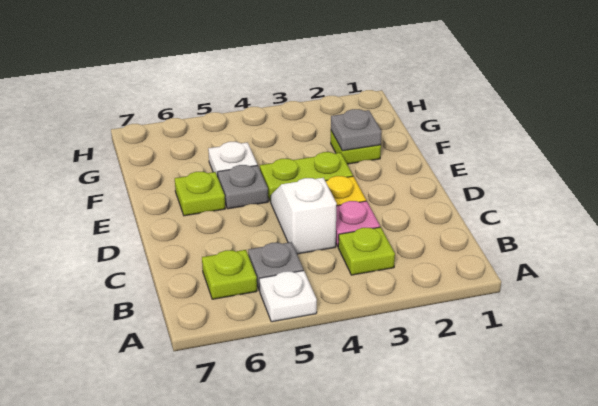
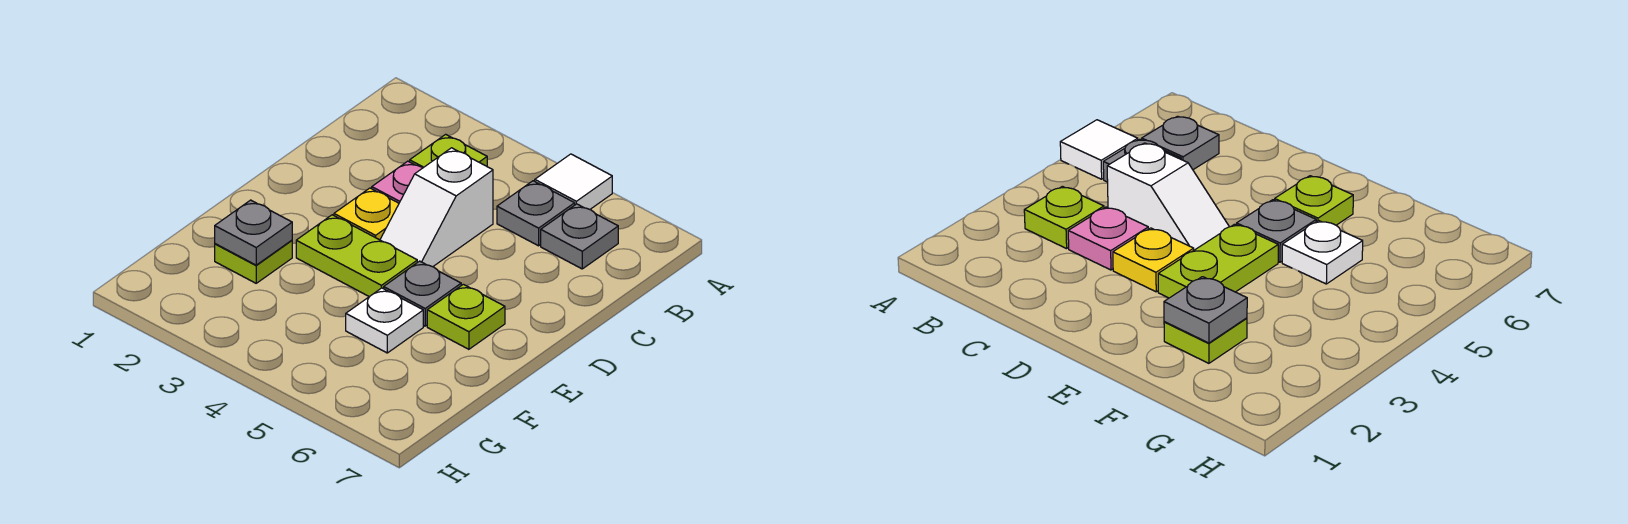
white plate A5 level 1 -> white tile A5 level 1
lime plate B6 level 1 -> grey plate B6 level 1

